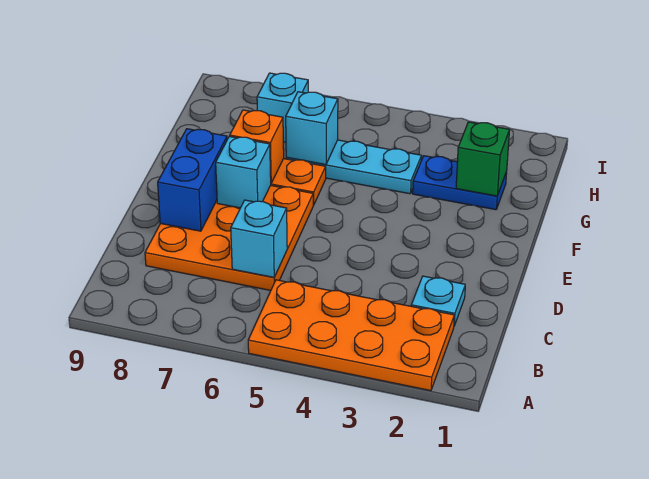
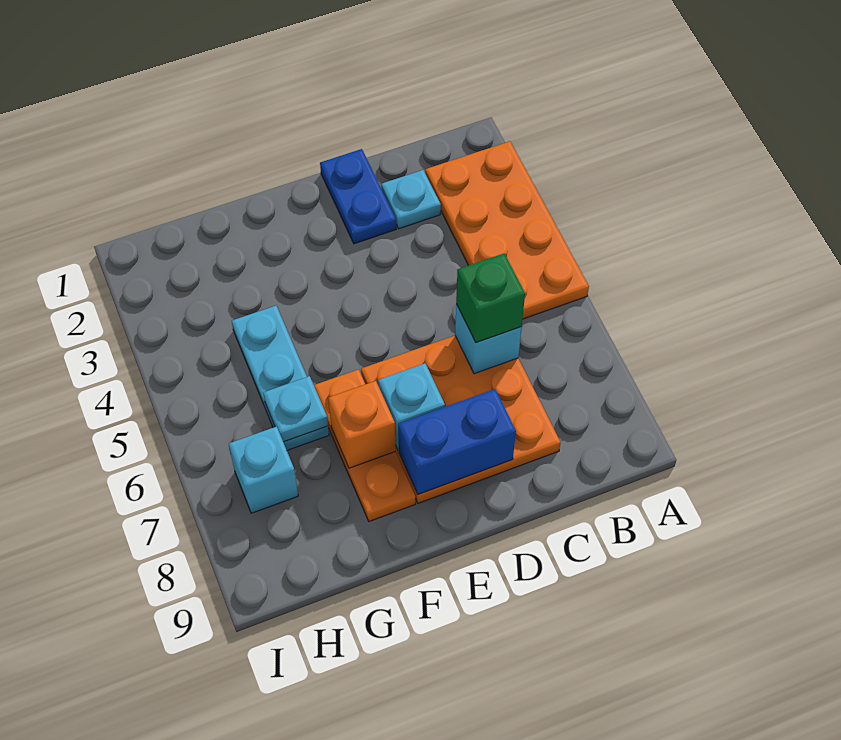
blue plate G2:G3 level 1 -> blue plate D1:D2 level 1
green brick G2 level 2 -> green brick C6 level 3
cyan brick G6 level 2 -> cyan plate G6 level 2

